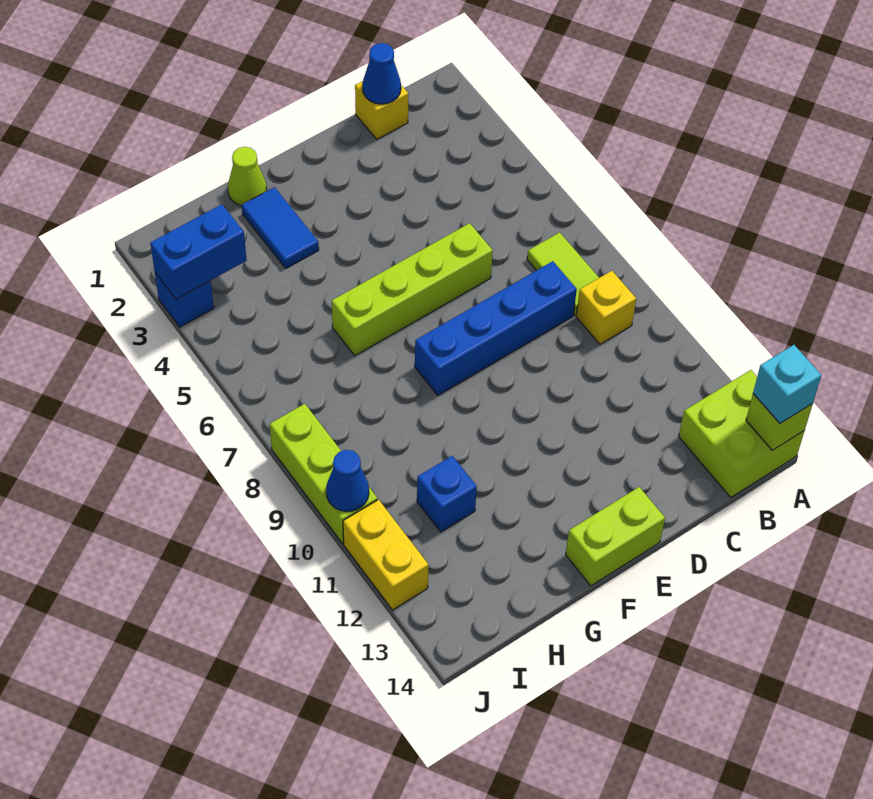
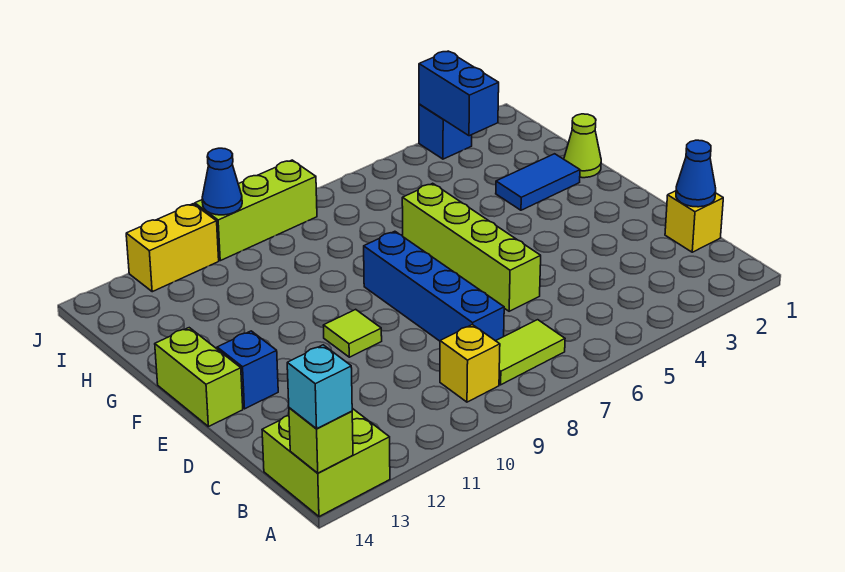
none -> lime tile E10 level 1
blue brick H11 level 1 -> blue brick E13 level 1

